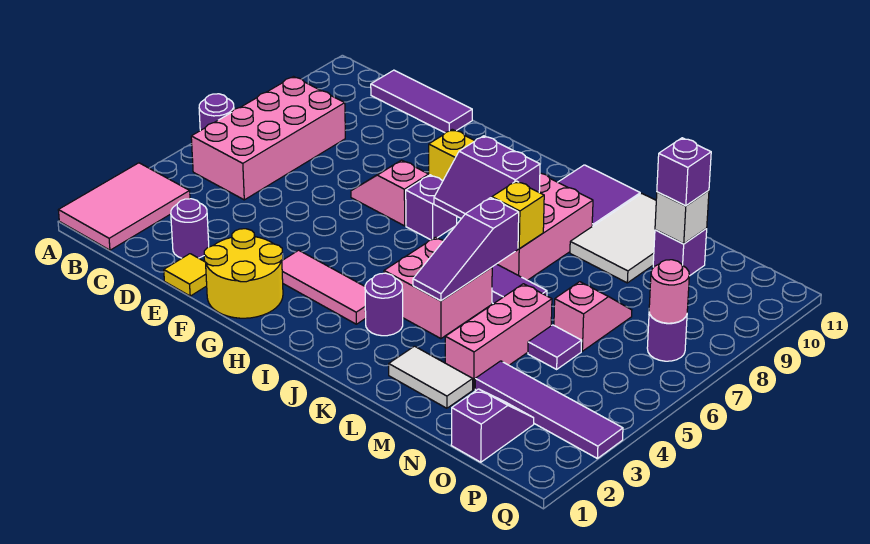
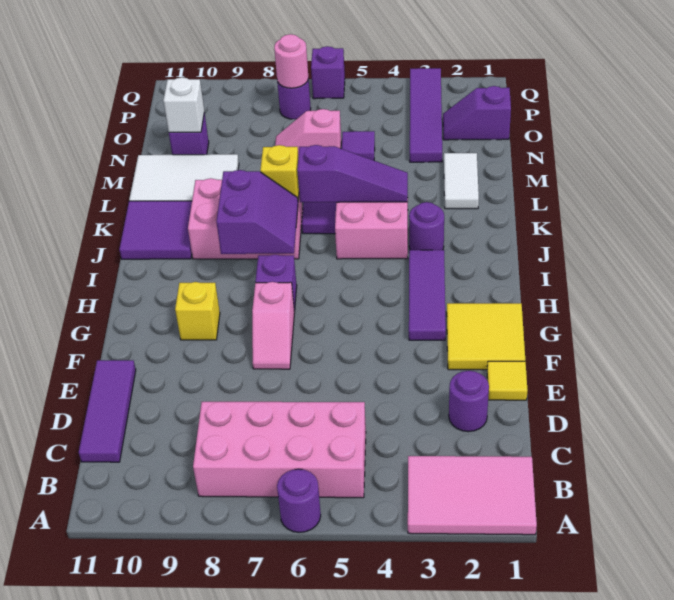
yellow round brick F1:G2 level 1 -> yellow tile F1:G2 level 1
pink tile G3:I3 level 1 -> purple tile G3:I3 level 1
pink brick M3:M5 level 1 -> none
purple brick N10 level 3 -> purple brick Q6 level 1

